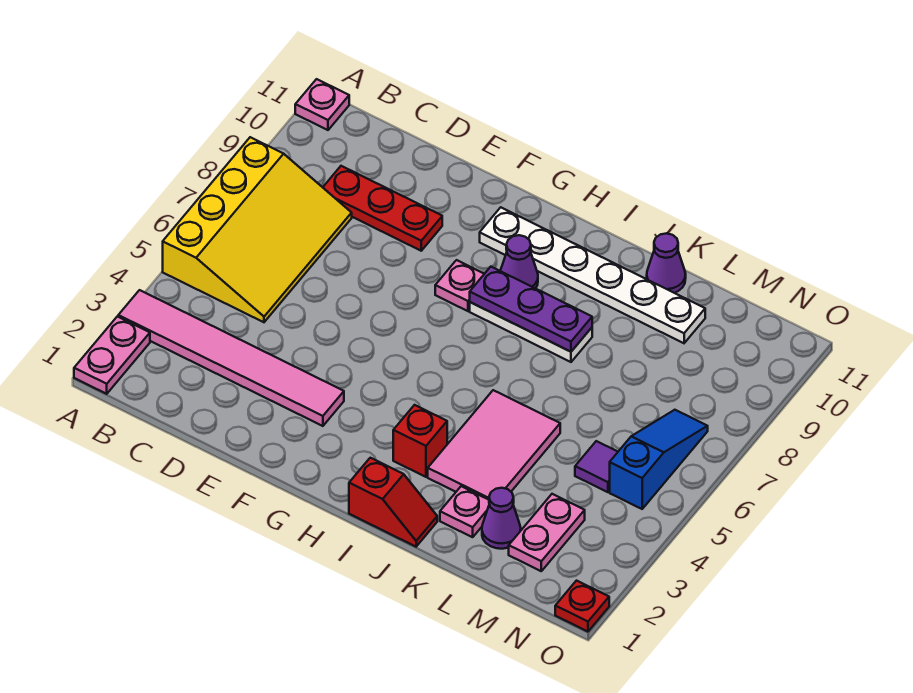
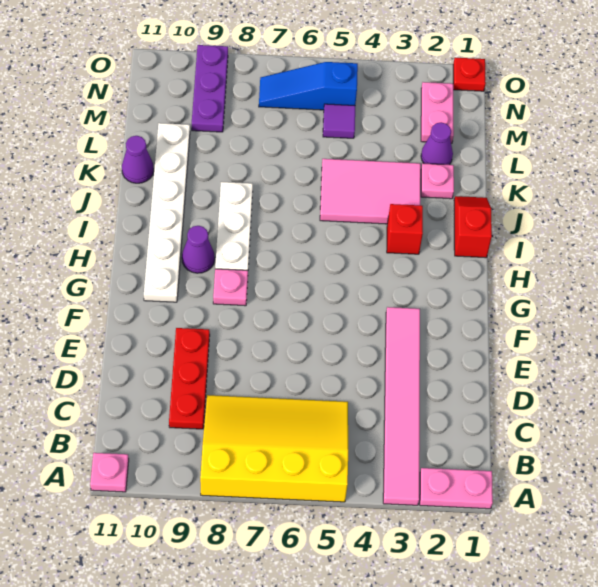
purple plate H8:J8 level 2 -> purple plate M9:O9 level 1
pink plate M2:M3 level 1 -> pink plate M2:N2 level 1

